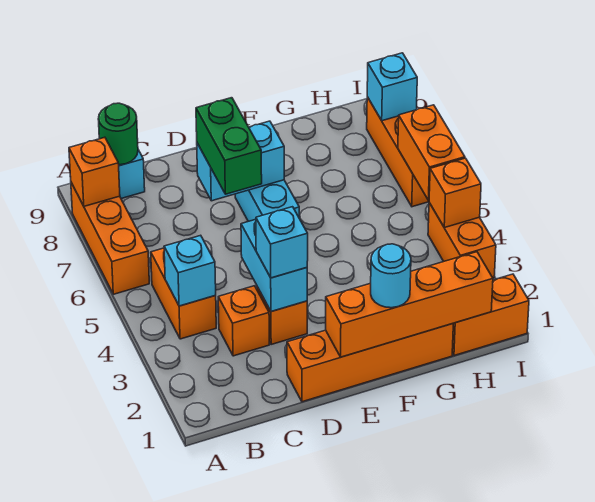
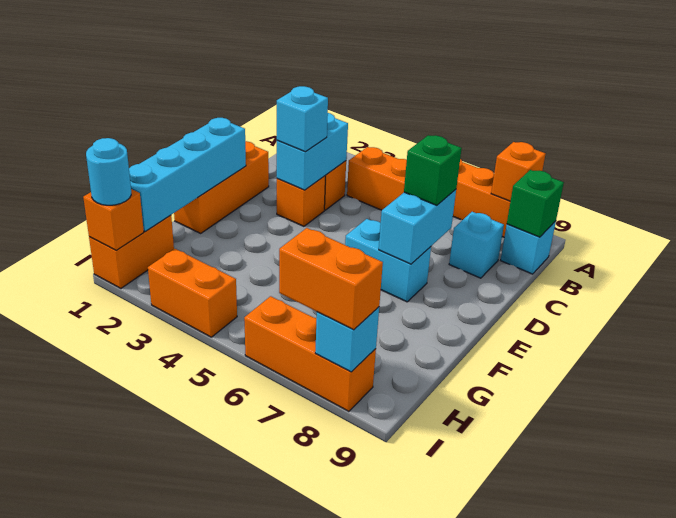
cyan brick B4 level 2 -> cyan brick C8 level 1
green round brick B9 level 2 -> green brick B9 level 2
orange brick D1:G1 level 1 -> orange brick D1:F1 level 1
cyan brick D3:D4 level 2 -> cyan brick C3:D3 level 2
green brick D6:D7 level 3 -> green brick D7 level 3
orange brick E1:H1 level 2 -> cyan brick E1:H1 level 2
cyan round brick F1 level 3 -> cyan round brick I1 level 3
orange brick I4 level 2 -> orange brick I1 level 2
orange brick I5:I6 level 2 -> orange brick I7:I8 level 3

